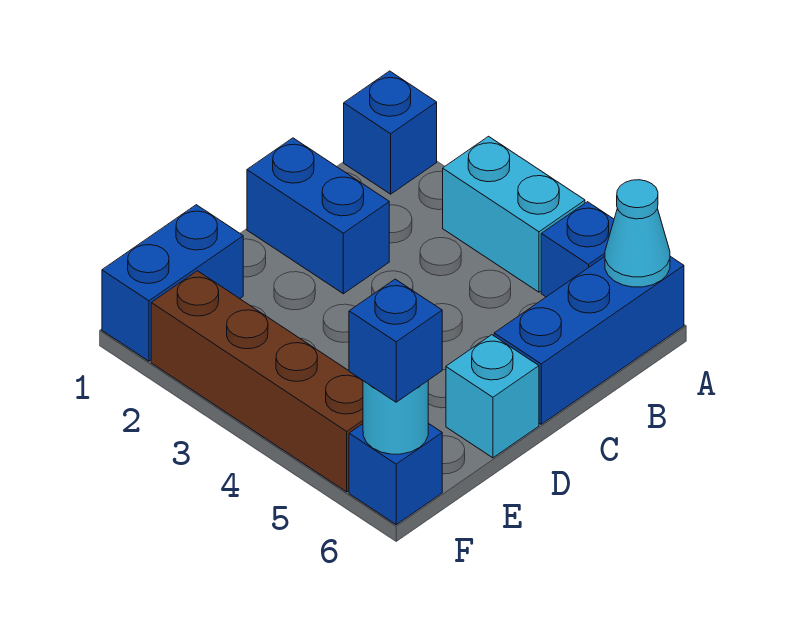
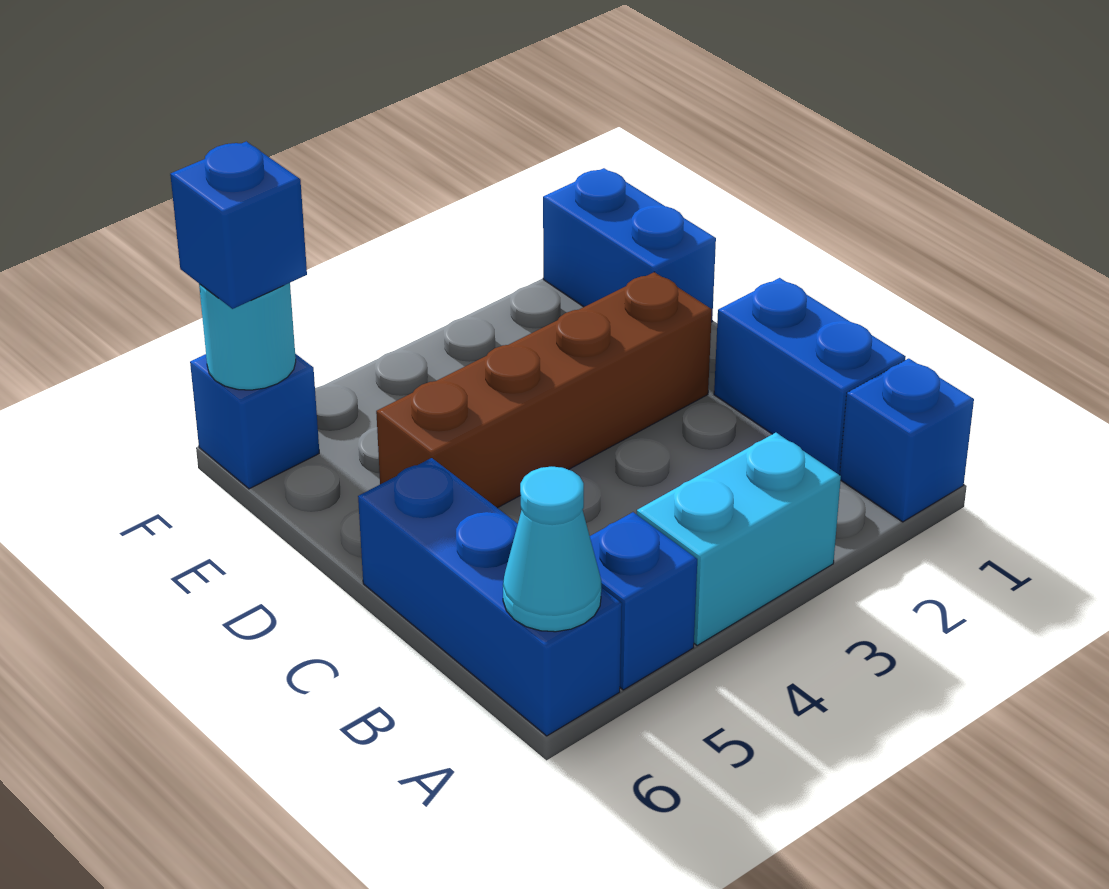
blue brick C1:C2 level 1 -> blue brick B1:C1 level 1
cyan brick D6 level 1 -> none
brown brick F2:F5 level 1 -> brown brick D2:D5 level 1

